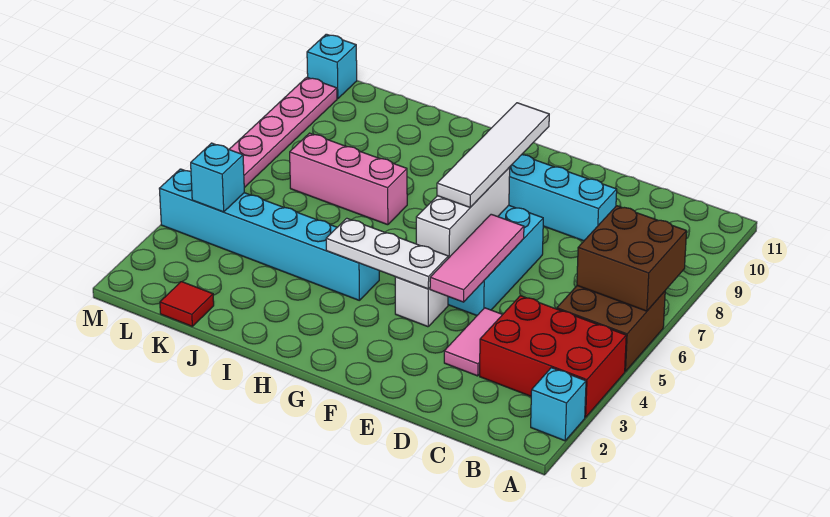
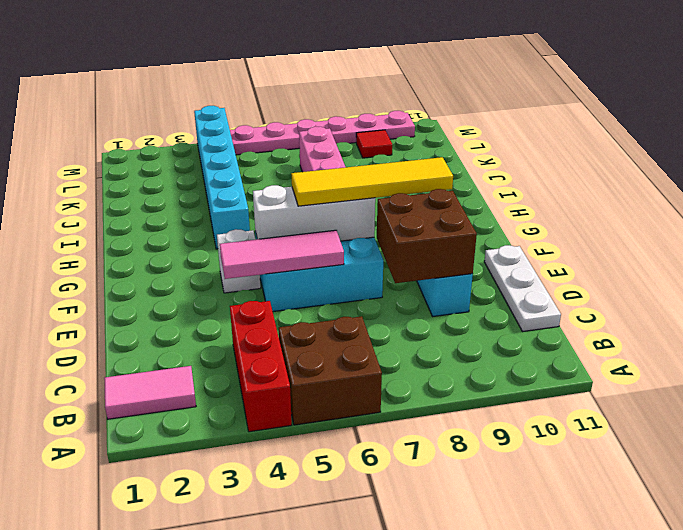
cyan brick A2 level 1 -> none
red brick A3:C4 level 1 -> red brick A4:C4 level 1
brown brick A6:B7 level 2 -> brown brick D8:E9 level 2
pink tile D3:D4 level 1 -> pink tile B1:B2 level 1
white plate F4:H4 level 2 -> white plate C11:E11 level 1
white tile F6:F9 level 3 -> yellow tile F6:F9 level 3
red tile K1 level 1 -> red tile L9 level 1
cyan brick L4 level 2 -> none
cyan brick M11 level 1 -> none

